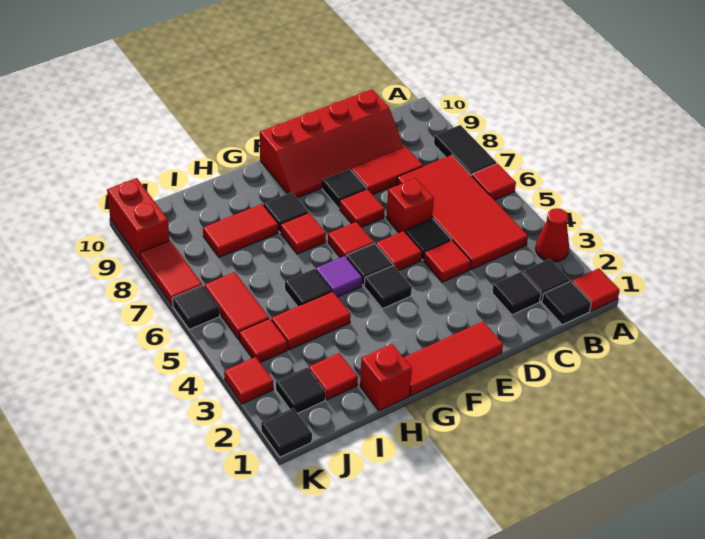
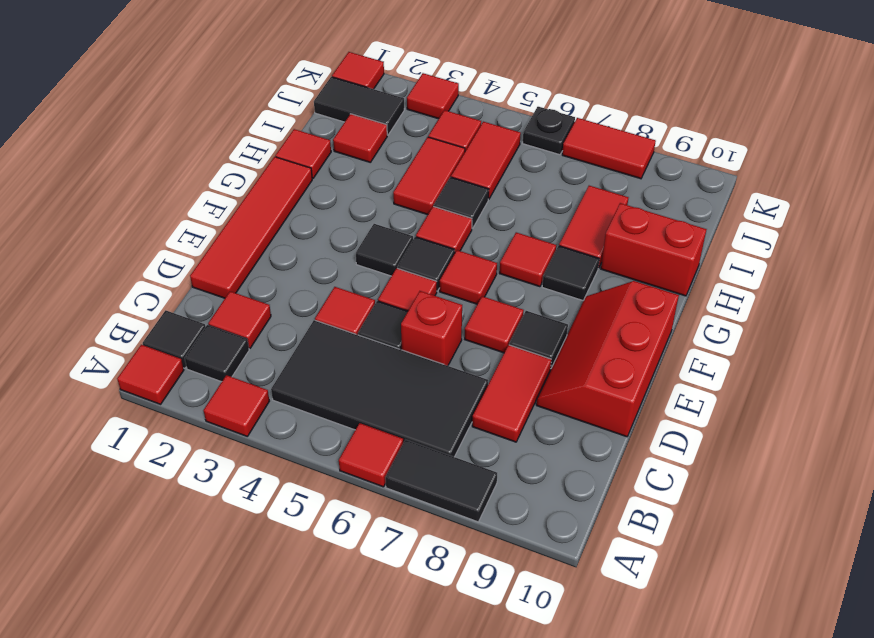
red cone A3 level 1 -> red tile A3 level 1
red tile B4:C7 level 1 -> black tile B4:C7 level 1
black tile C2 level 1 -> red tile C2 level 1
red slope C9:F10 level 1 top 10 -> red slope D9:F10 level 1 top 10
red tile E1:G1 level 1 -> red tile D1:G1 level 1
purple tile G5 level 1 -> red tile G5 level 1
red brick H1 level 1 -> red tile H1 level 1
black tile J2 level 1 -> black tile J1:J2 level 1
red tile J5:J6 level 1 -> red tile I5:J5 level 1
black tile K1 level 1 -> red tile K1 level 1
black tile K6 level 1 -> black plate K6 level 1
red brick K9:K10 level 1 -> red brick H9:H10 level 1

